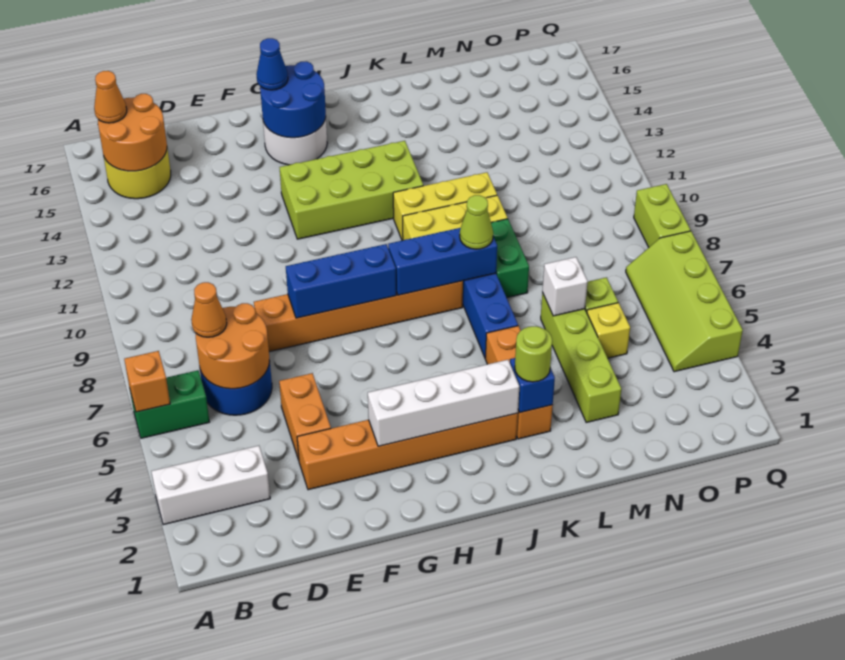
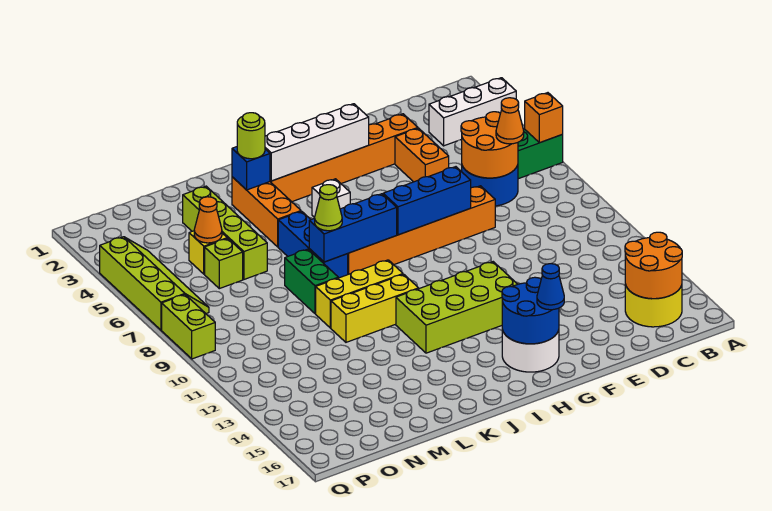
orange cone B16 level 3 -> orange cone N5 level 2
white brick M6 level 2 -> white brick I5 level 1

